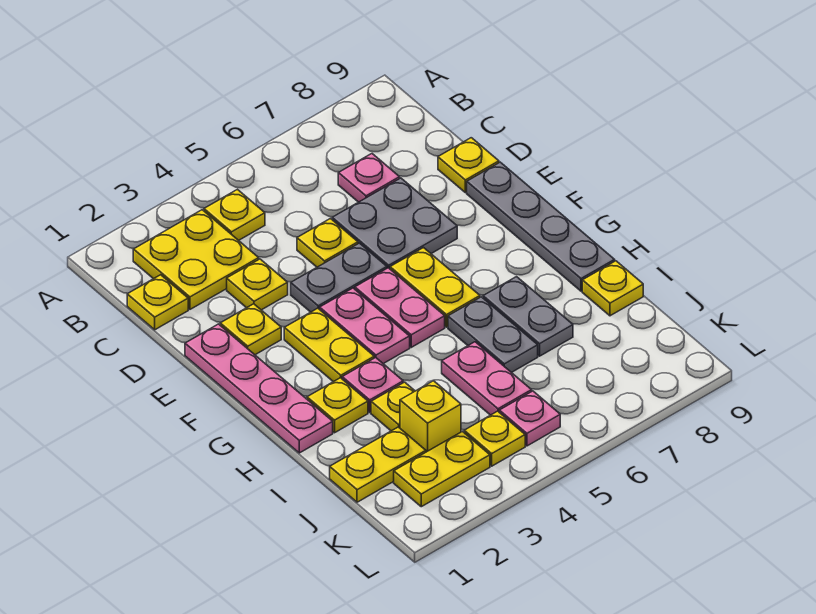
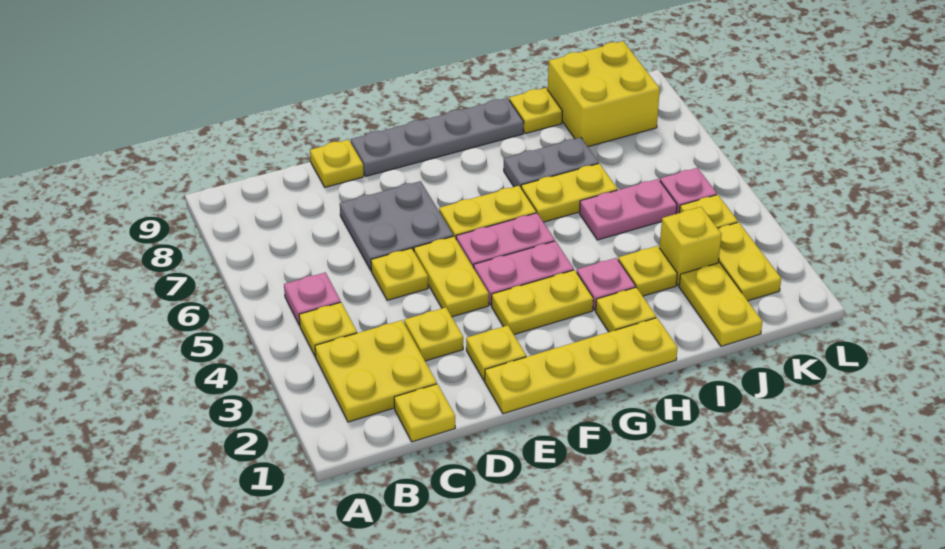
pink plate C7 level 1 -> pink plate B5 level 1
pink plate E1:H1 level 1 -> yellow plate E1:H1 level 1
grey plate E4:E5 level 1 -> yellow plate E4:E5 level 1
grey plate H6:I6 level 1 -> yellow plate H6:I6 level 1
none -> yellow brick J8:K9 level 1

